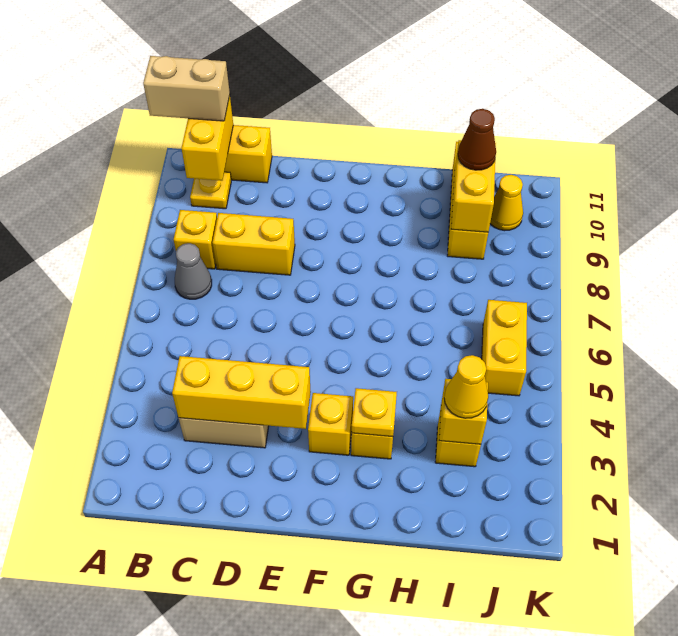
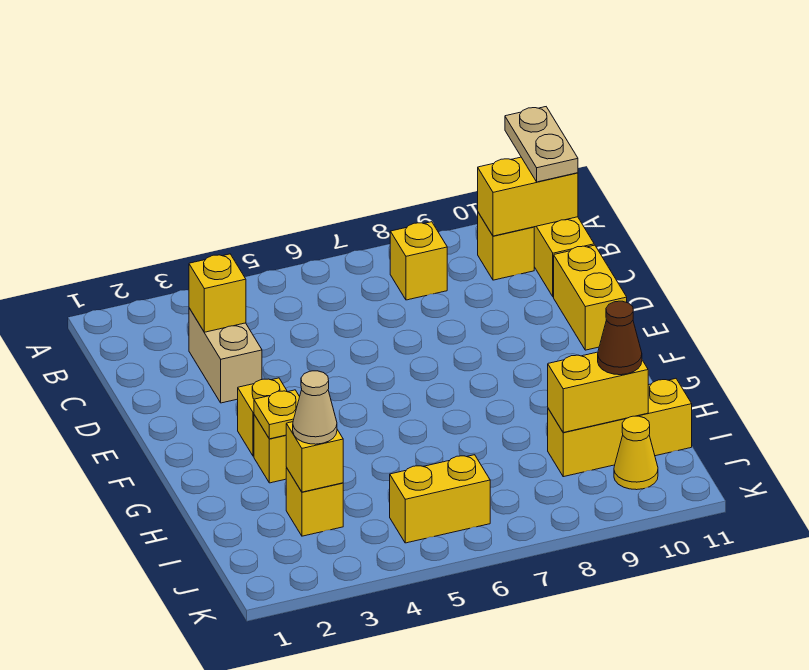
tan brick A11:B11 level 3 -> tan plate A11:B11 level 3
grey cone B7 level 1 -> none
yellow plate B10 level 1 -> yellow brick B10 level 1
yellow brick C3:E3 level 2 -> yellow brick C3 level 2
yellow brick C8:D8 level 1 -> yellow brick D11:E11 level 1
yellow cone I3 level 3 -> tan cone I3 level 3

